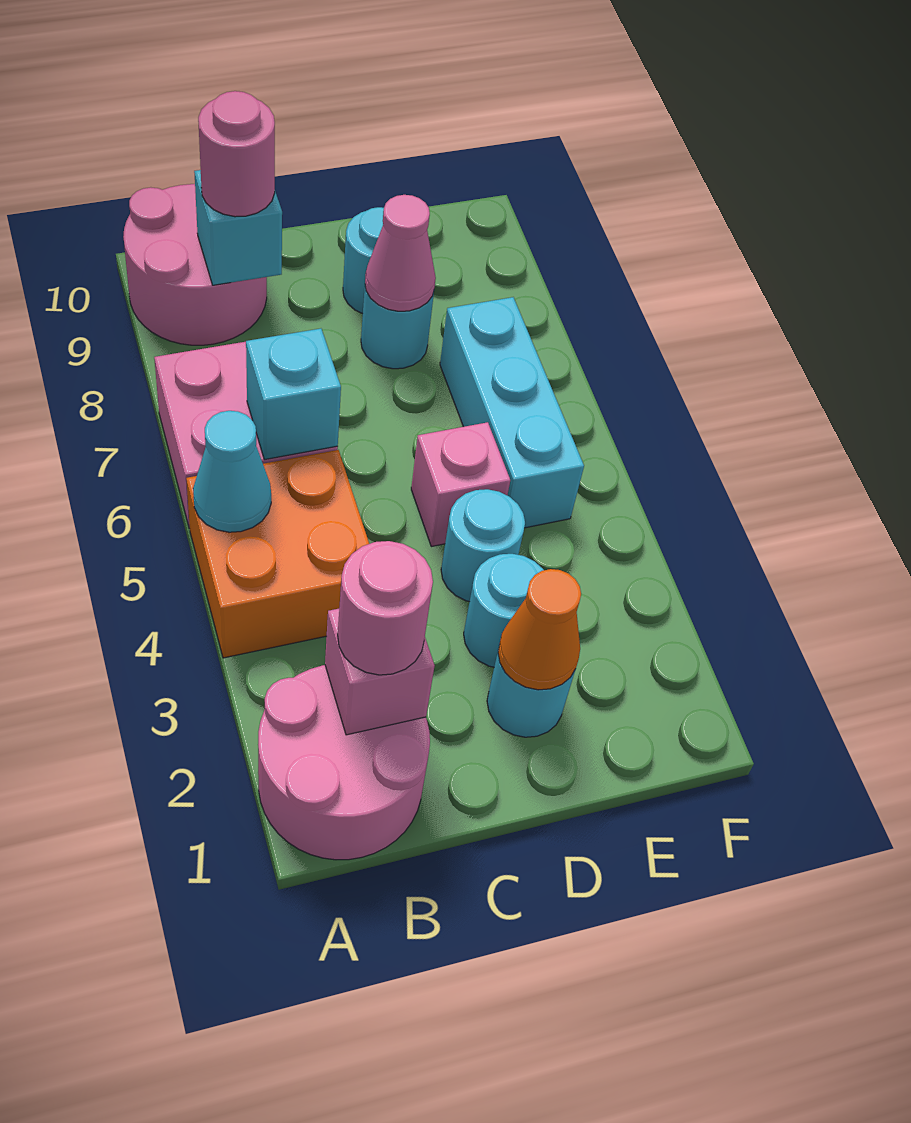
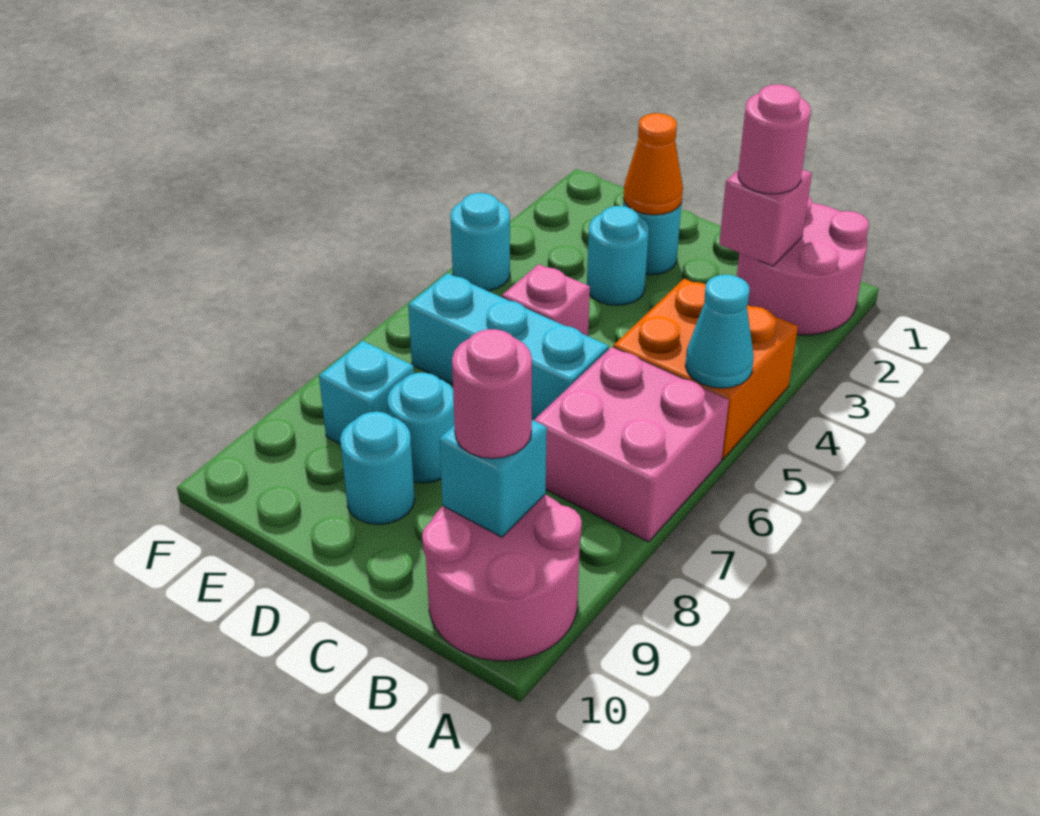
cyan brick B6 level 2 -> cyan brick E8 level 1
cyan round brick D4 level 1 -> cyan round brick F4 level 1
pink cone D8 level 2 -> none
cyan brick E5:E7 level 1 -> cyan brick C6:E6 level 1

